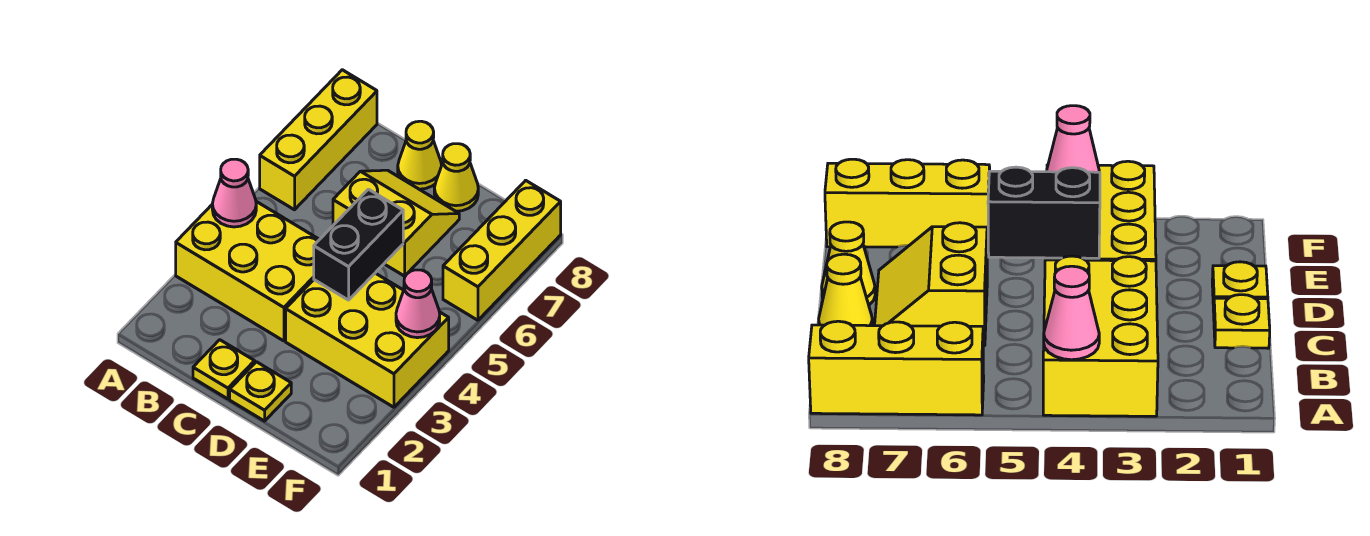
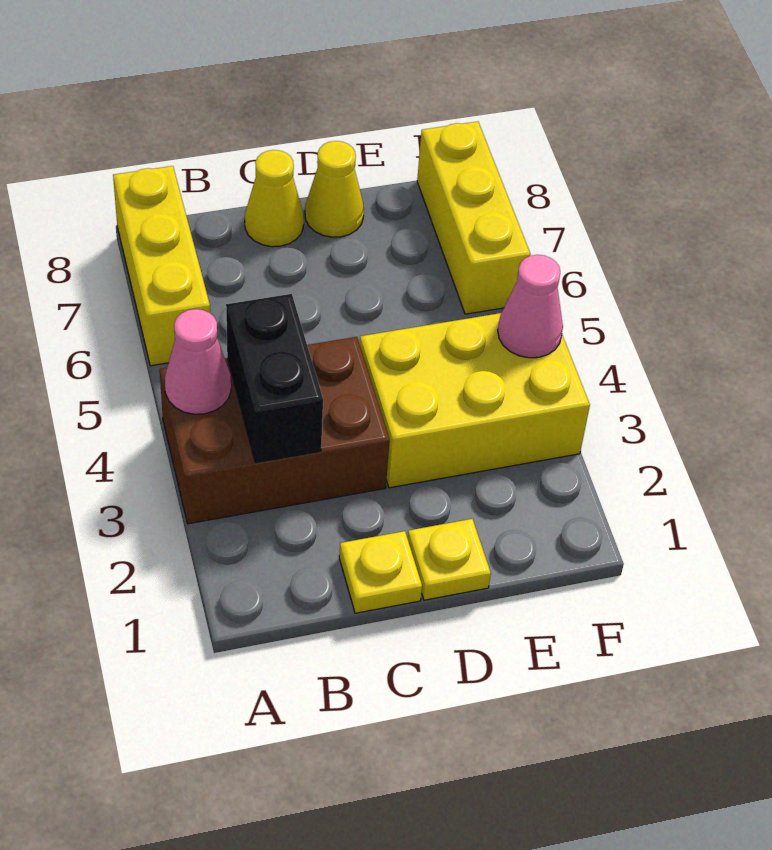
yellow brick A3:C4 level 1 -> brown brick A3:C4 level 1
yellow slope C6:D7 level 1 top 6 -> none
black brick D4:D5 level 2 -> black brick B3:B4 level 2

